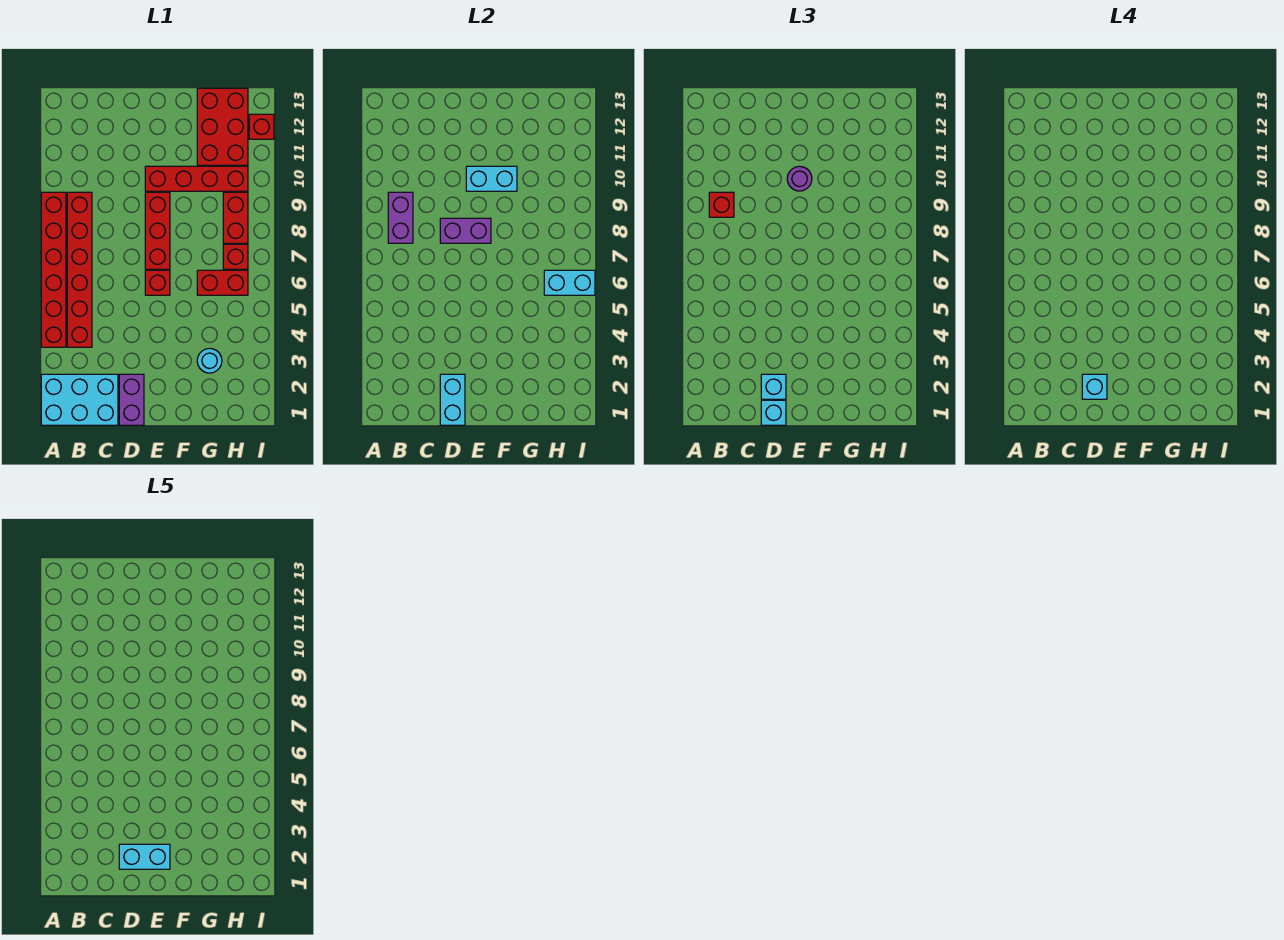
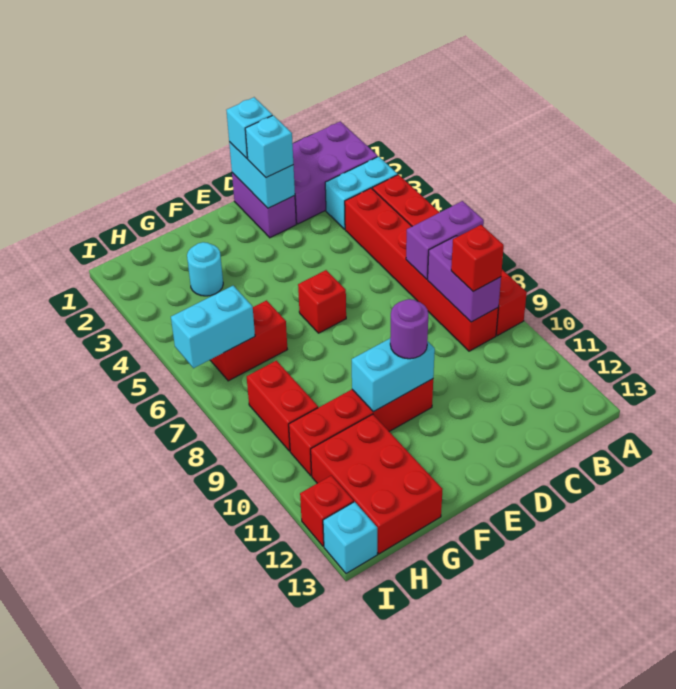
cyan brick A1:C2 level 1 -> purple brick A1:C2 level 1
cyan brick D2 level 4 -> cyan brick I13 level 1
cyan brick D2:E2 level 5 -> cyan brick A3:B3 level 1
purple brick D8:E8 level 2 -> purple brick A7:B7 level 2
red brick E7:E9 level 1 -> none
red brick H7 level 1 -> none

